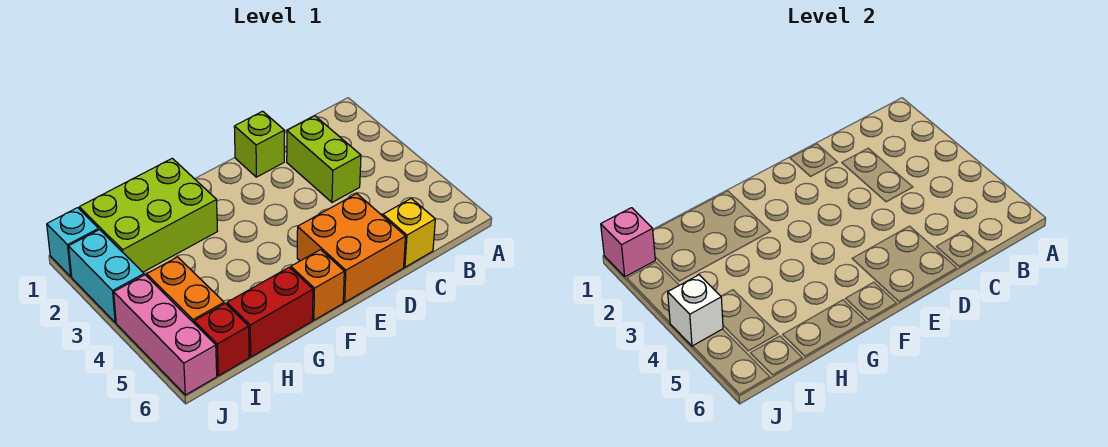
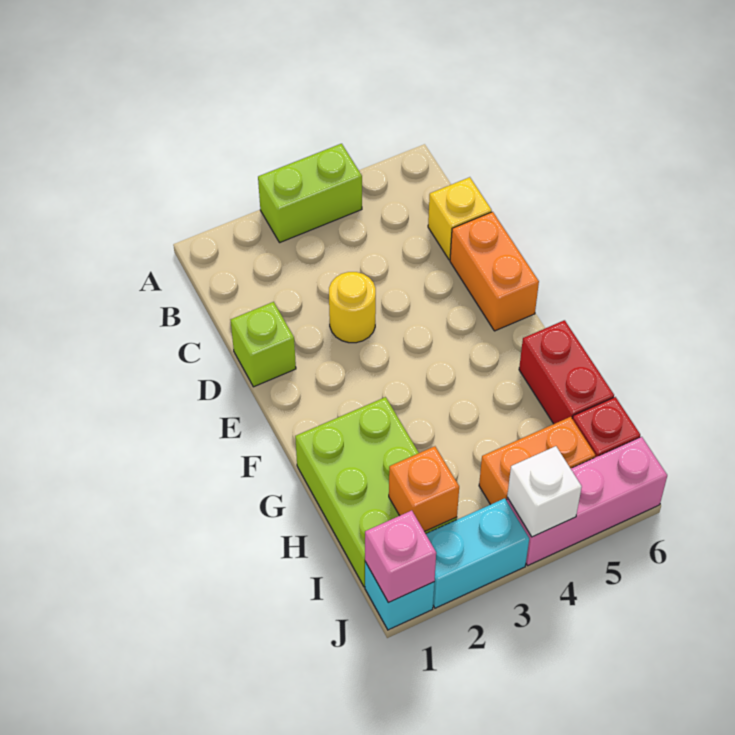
lime brick C2:C3 level 1 -> lime brick A3:A4 level 1
none -> yellow round brick D3 level 1
orange brick D5:E6 level 1 -> orange brick D6:E6 level 1
orange brick F6 level 1 -> orange brick I2 level 2

